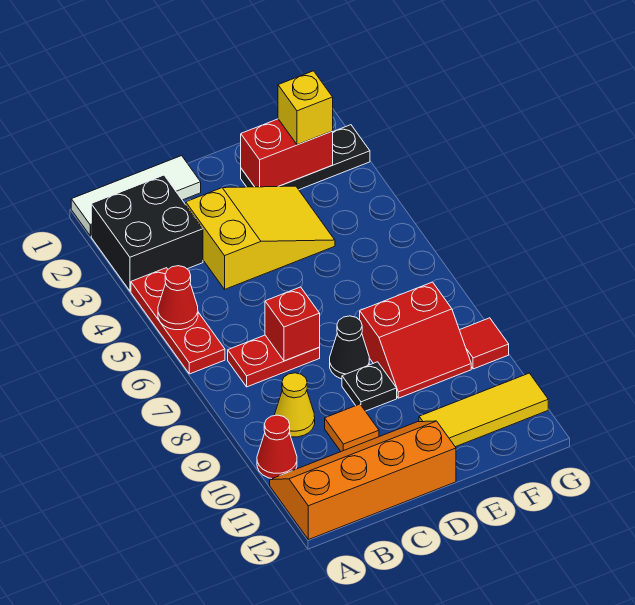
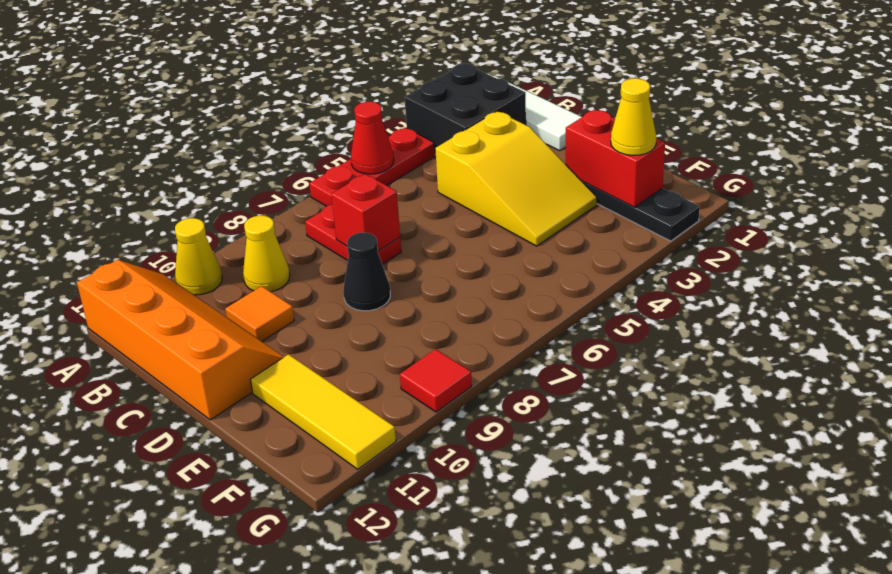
red cone A10 level 1 -> yellow cone A10 level 1
black plate D9 level 1 -> none
red slope E8:F9 level 1 top 8 -> none
yellow brick F2 level 3 -> yellow cone F2 level 3

